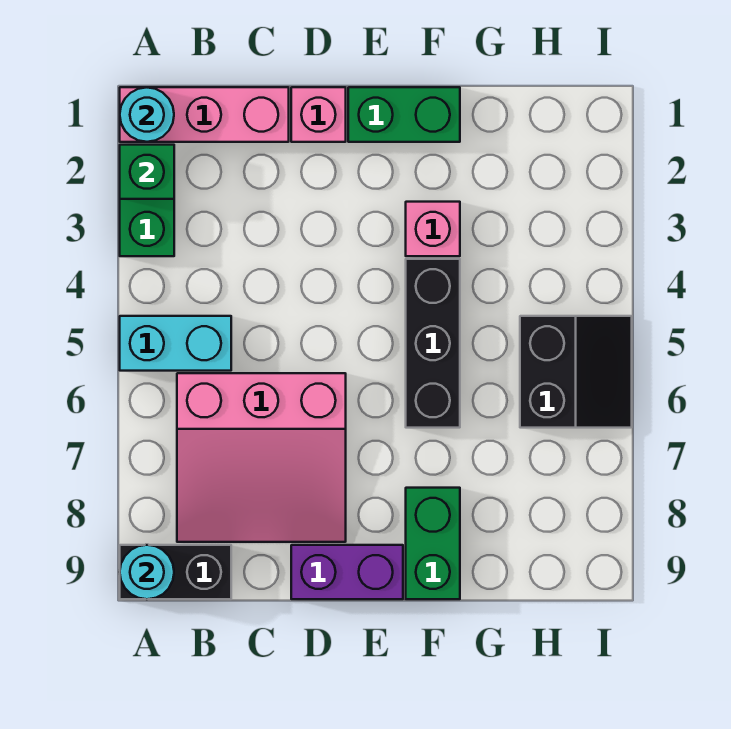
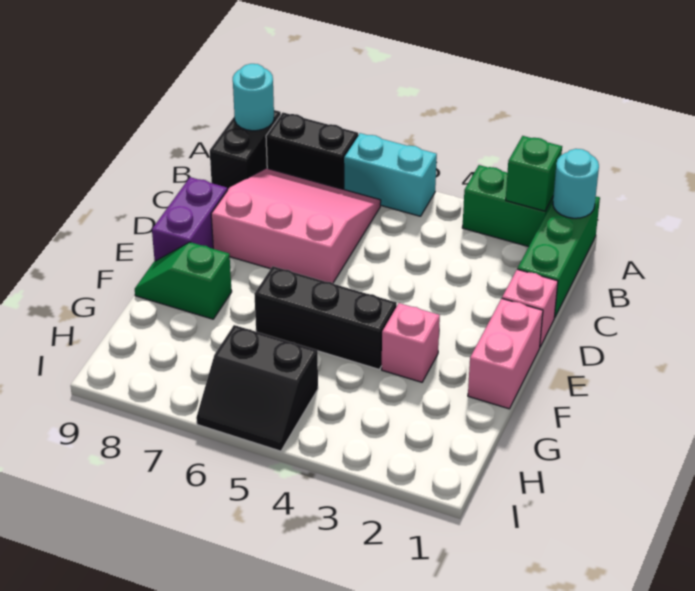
pink brick A1:C1 level 1 -> green brick A1:C1 level 1
cyan brick A5:B5 level 1 -> cyan brick A5:A6 level 1
none -> black brick A7:A8 level 1
pink slope B6:D8 level 1 top 6 -> pink slope B6:D8 level 1 top D
green brick E1:F1 level 1 -> pink brick E1:F1 level 1
green brick F8:F9 level 1 -> green slope F8:F9 level 1 top 8

